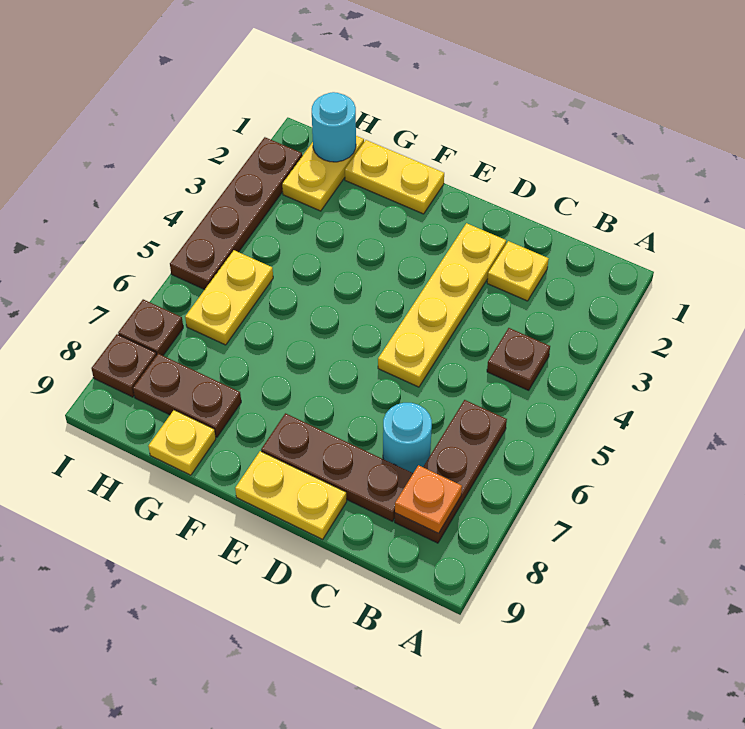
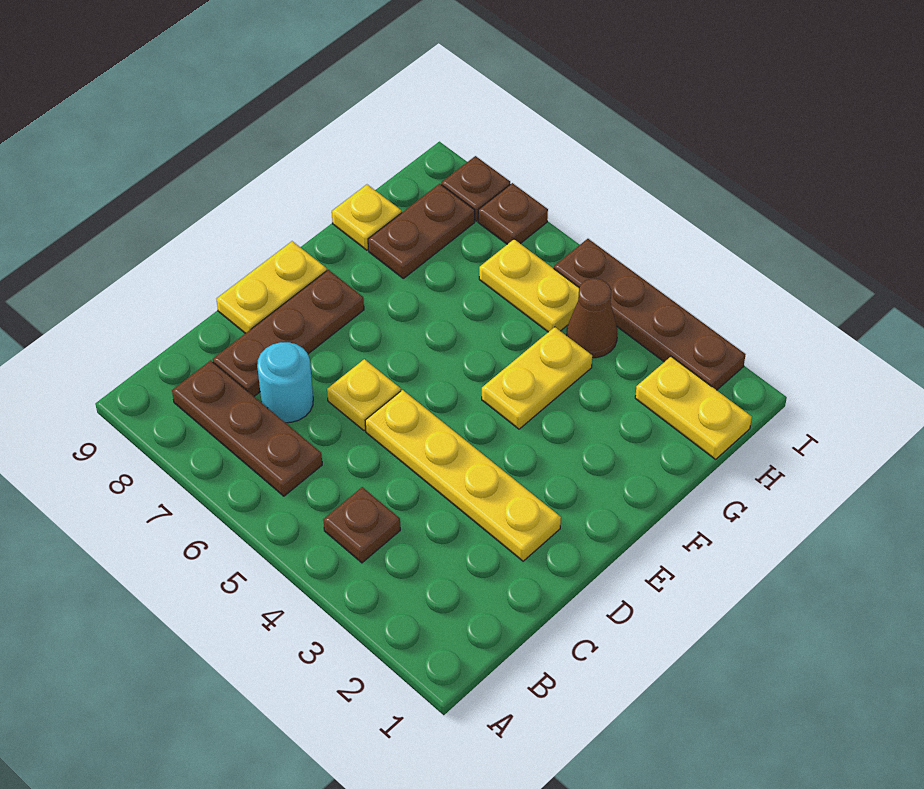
orange plate B8 level 2 -> none
yellow plate C2 level 1 -> yellow plate D6 level 1
yellow plate F1:G1 level 1 -> yellow plate F4:G4 level 1
cyan round brick H1 level 2 -> none
none -> brown cone H4 level 1

